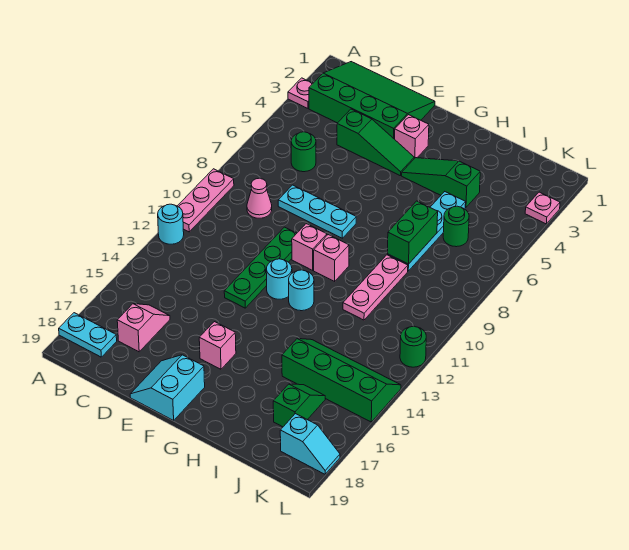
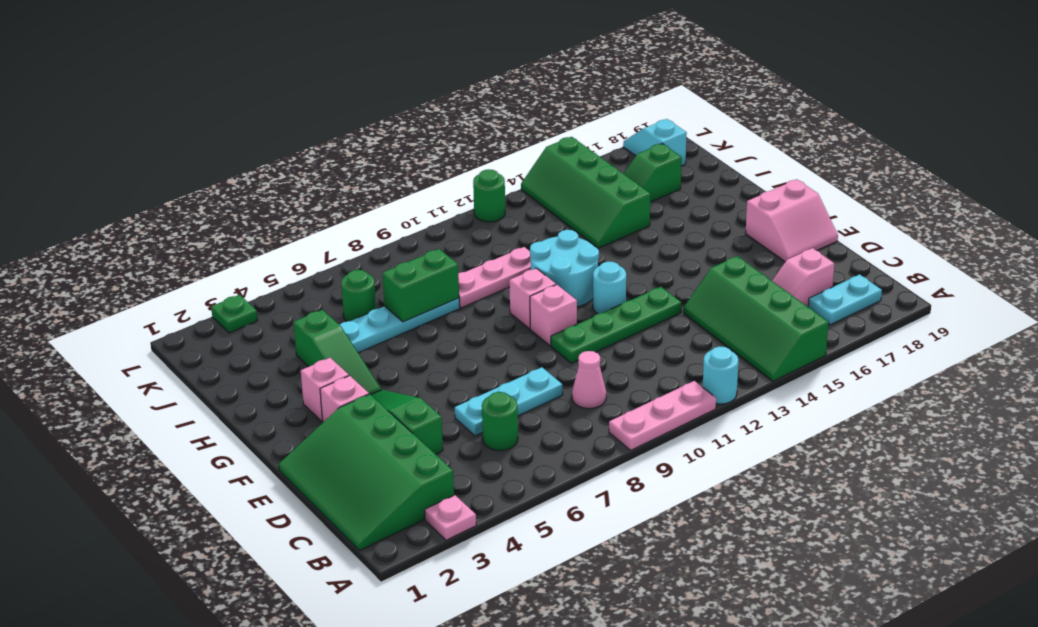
none -> green slope A14:D15 level 1 top 15
cyan plate A18:B18 level 1 -> cyan plate B17:B18 level 1
cyan plate D8:F8 level 1 -> cyan plate D6:D8 level 1
cyan slope E18:F19 level 1 top F -> pink slope E18:F19 level 1 top F
pink brick F16 level 1 -> pink brick G3 level 1
cyan round brick G12 level 1 -> cyan round brick G11:H12 level 1
pink plate L3 level 1 -> green plate L3 level 1

